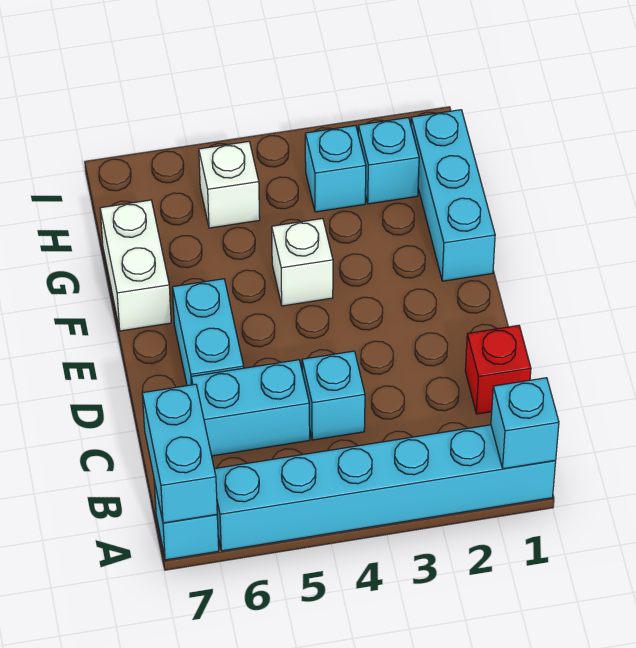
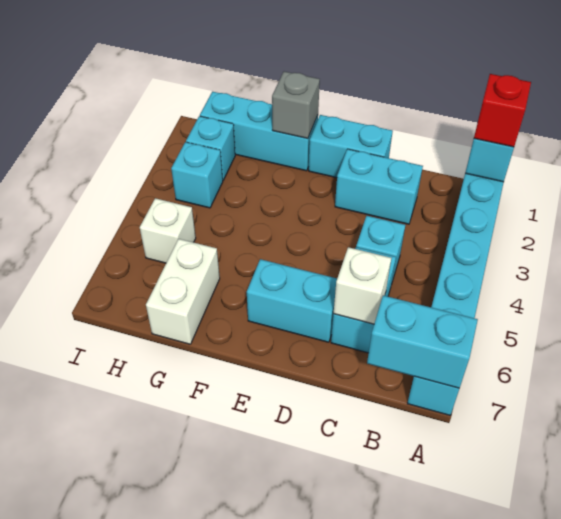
red brick C1 level 1 -> red brick A1 level 3
none -> cyan brick C2:D2 level 1
none -> cyan brick D1:E1 level 1
none -> grey brick F1 level 2
white brick F4 level 1 -> white brick C6 level 2
white brick F7:G7 level 1 -> white brick G6:G7 level 1

